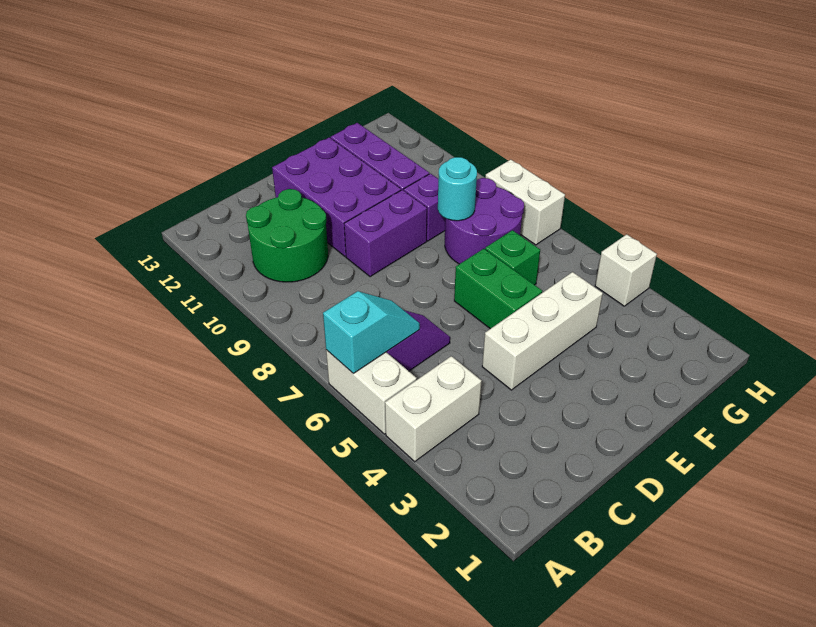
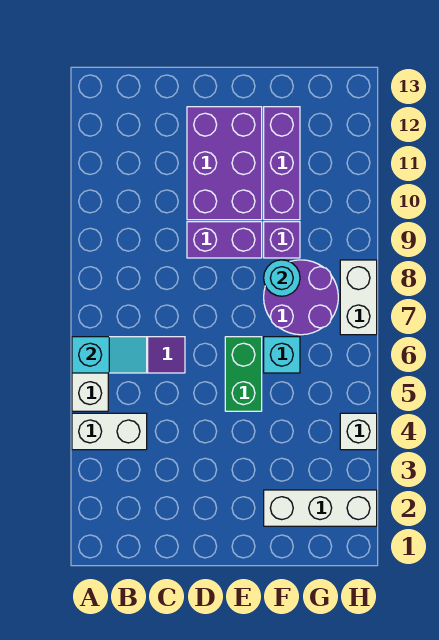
green round brick B10:C11 level 1 -> none
white brick D4:F4 level 1 -> white brick F2:H2 level 1
green brick F6 level 1 -> cyan brick F6 level 1

